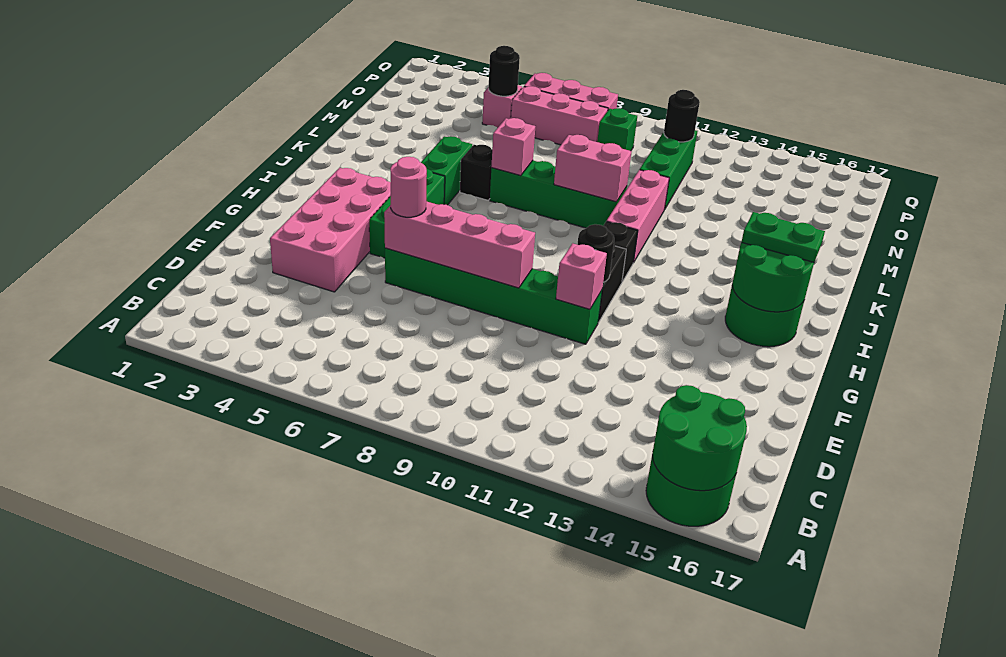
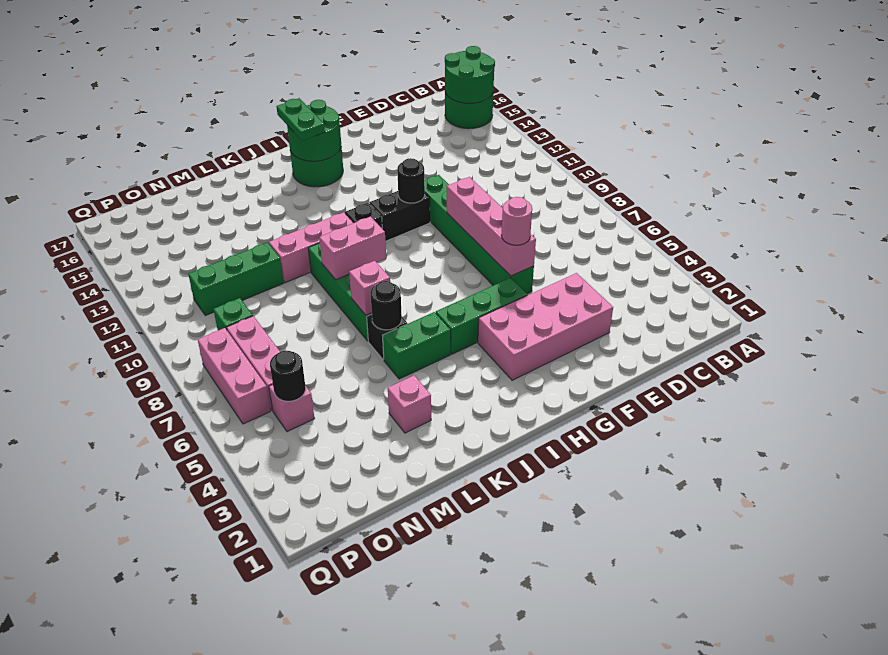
pink brick F11 level 2 -> pink brick L3 level 1
pink brick K9:K10 level 2 -> pink brick J9:K9 level 2
black round brick O11 level 2 -> black round brick K6 level 2

